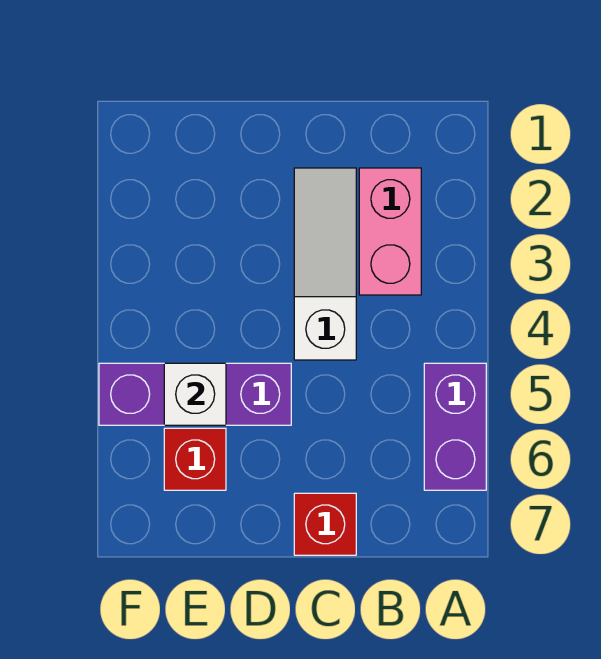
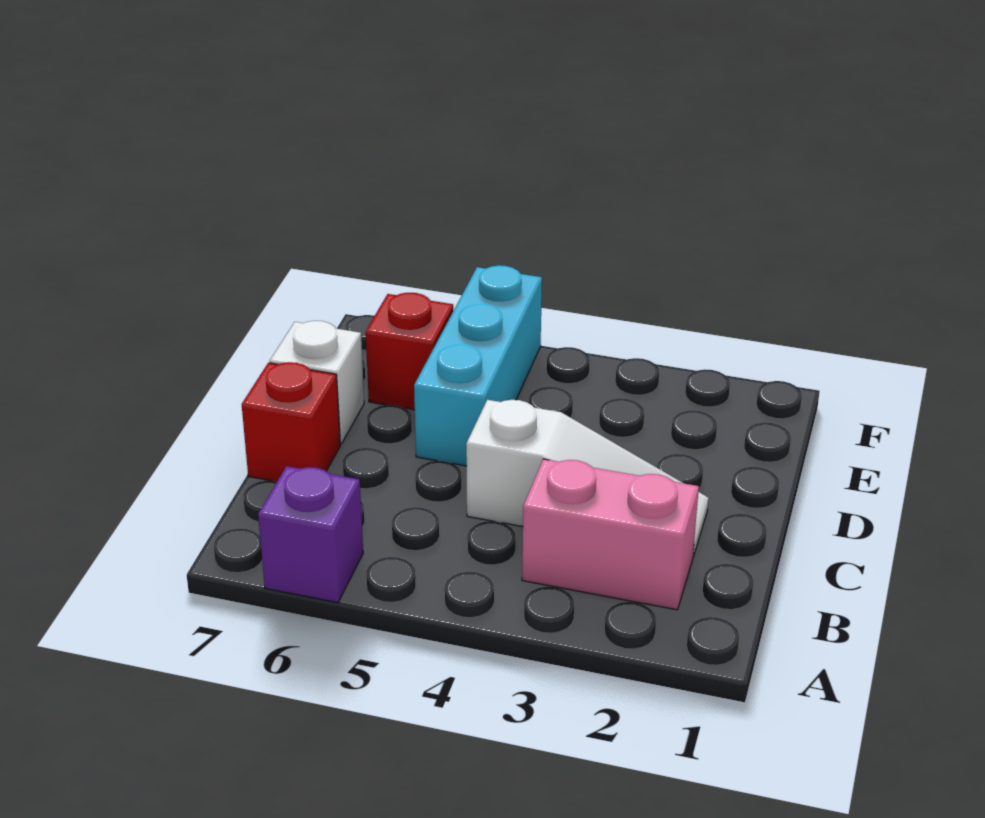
purple brick A5:A6 level 1 -> purple brick A6 level 1
purple brick D5:F5 level 1 -> cyan brick D5:F5 level 1
white brick E5 level 2 -> white brick D7 level 1

